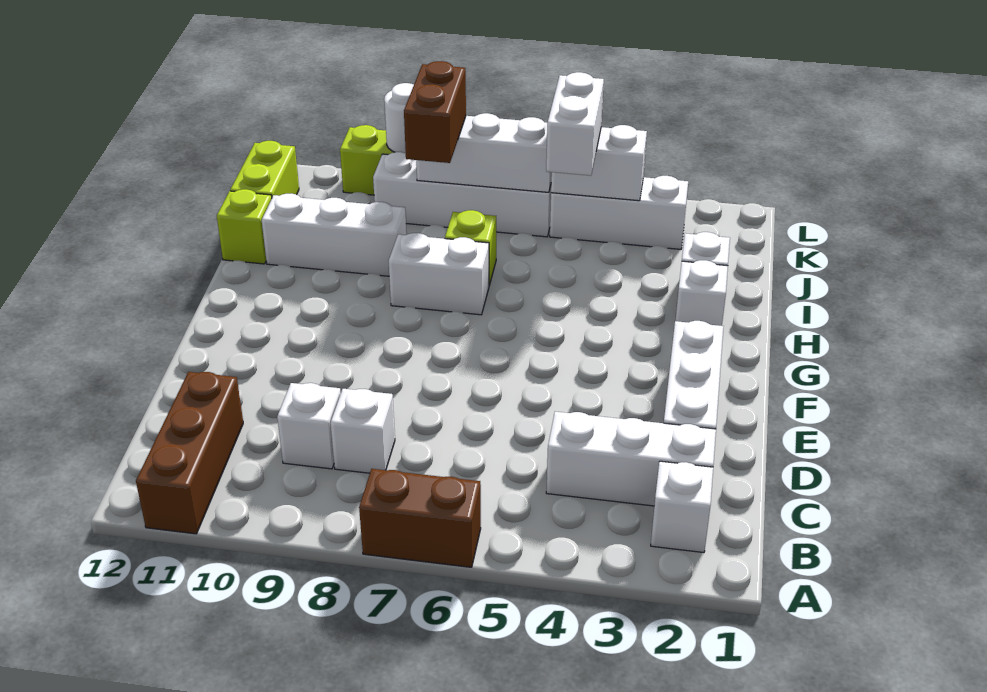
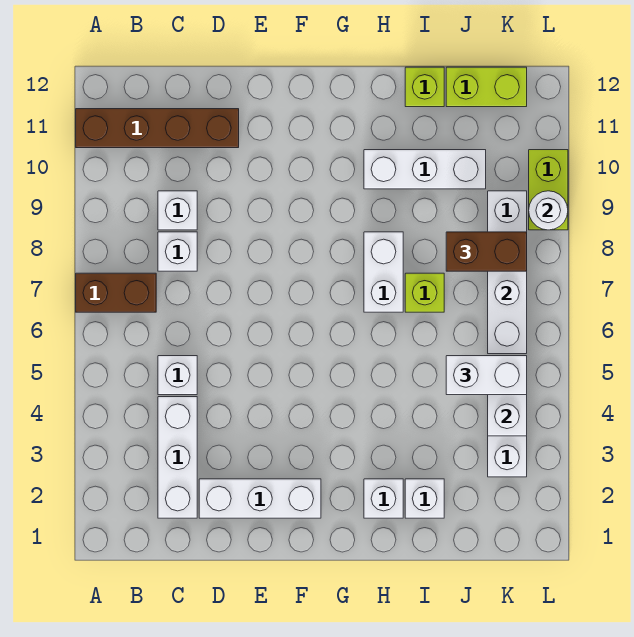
brown brick A6:A7 level 1 -> brown brick A7:B7 level 1
brown brick A11:C11 level 1 -> brown brick A11:D11 level 1
white brick B2 level 1 -> white brick C5 level 1
white brick I9:I11 level 1 -> white brick H10:J10 level 1

